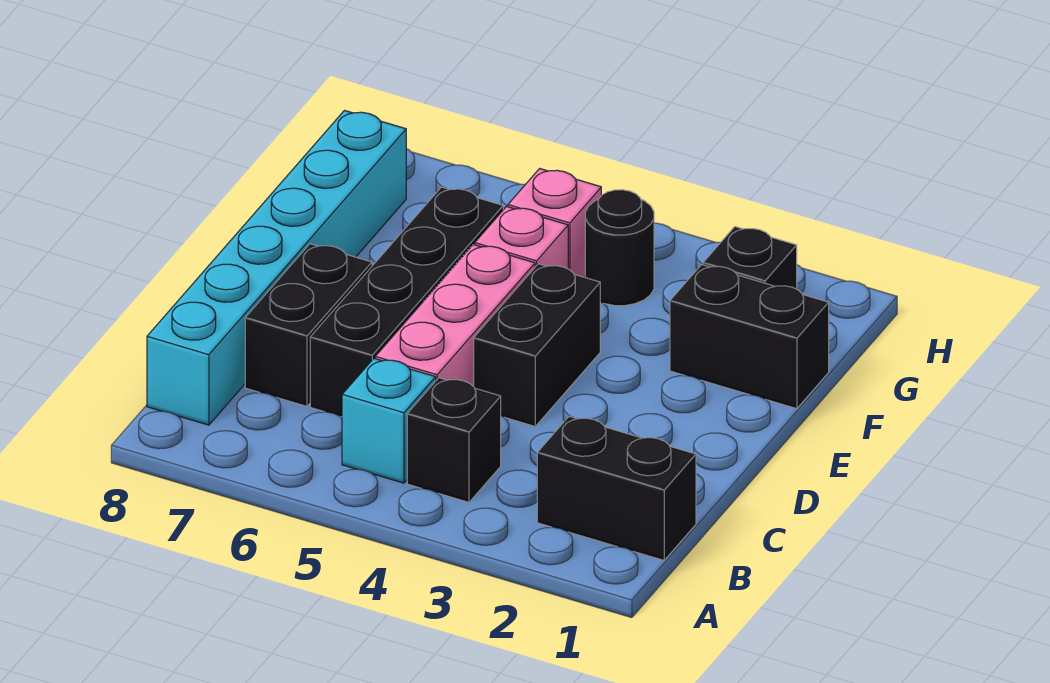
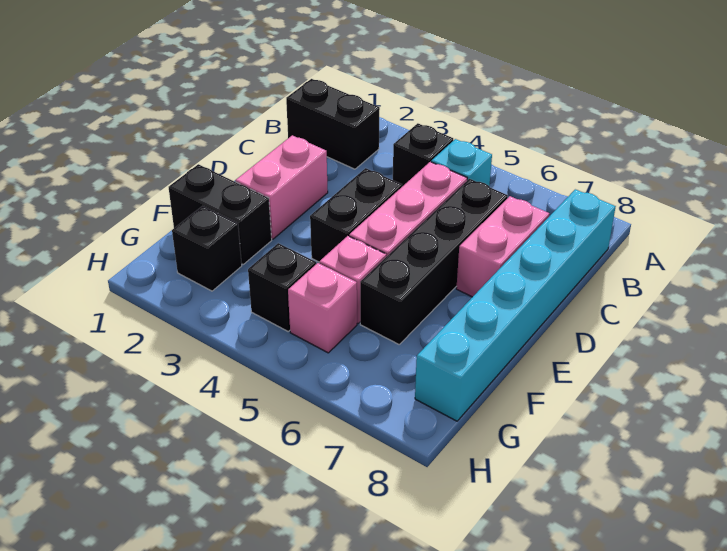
black brick C7:D7 level 1 -> pink brick C7:D7 level 1
none -> pink brick D2:E2 level 1
black round brick G4 level 1 -> black brick G4 level 1

